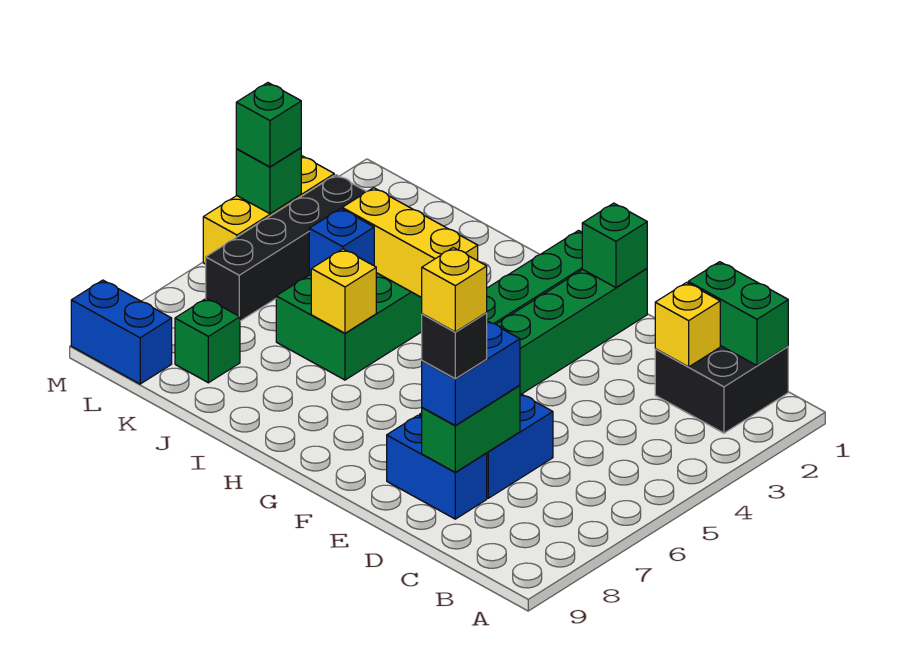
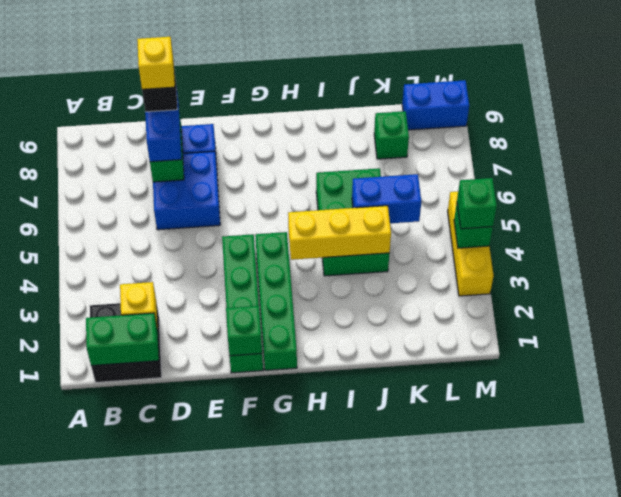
yellow brick I6 level 2 -> none
blue brick J5 level 2 -> blue brick J5:K5 level 2
black brick L3:L6 level 1 -> none

